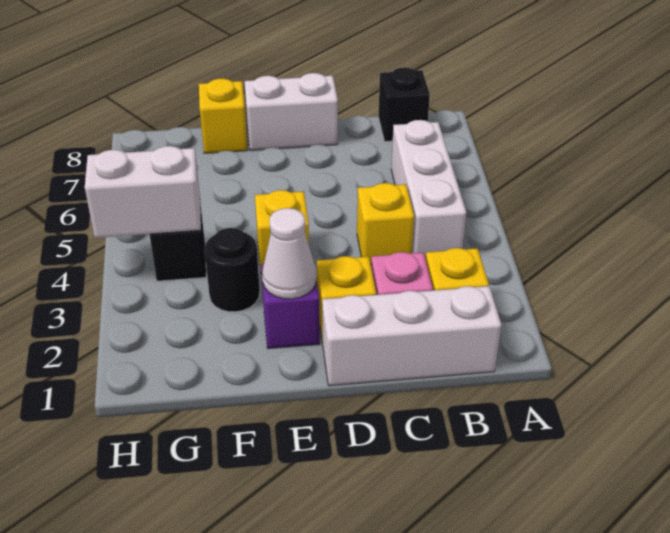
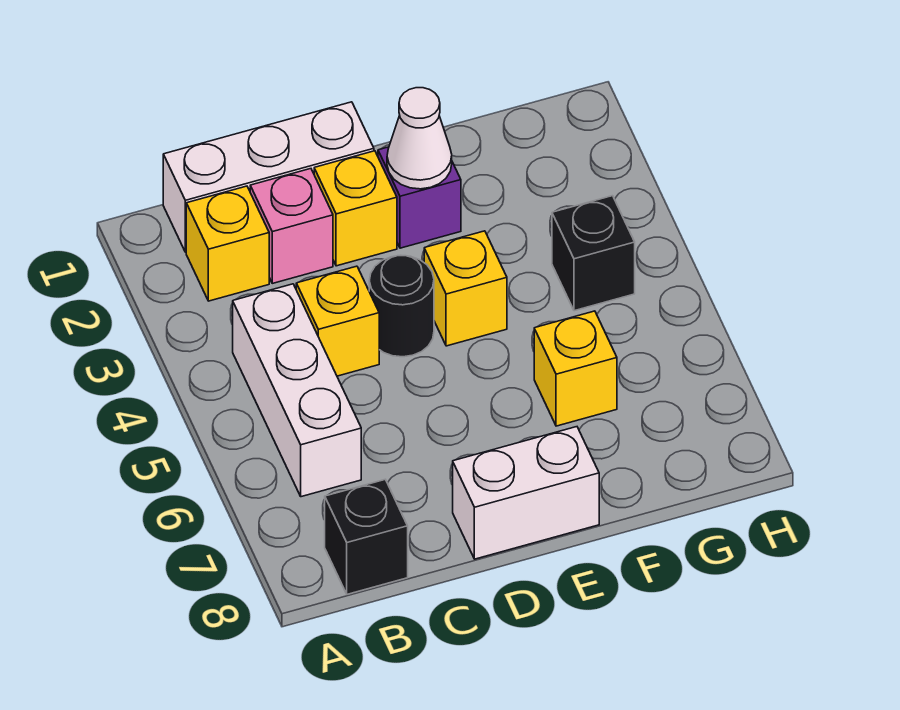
black round brick F3 level 1 -> black round brick D4 level 1
yellow brick F8 level 1 -> yellow brick F6 level 1
white brick G4:H4 level 2 -> none

